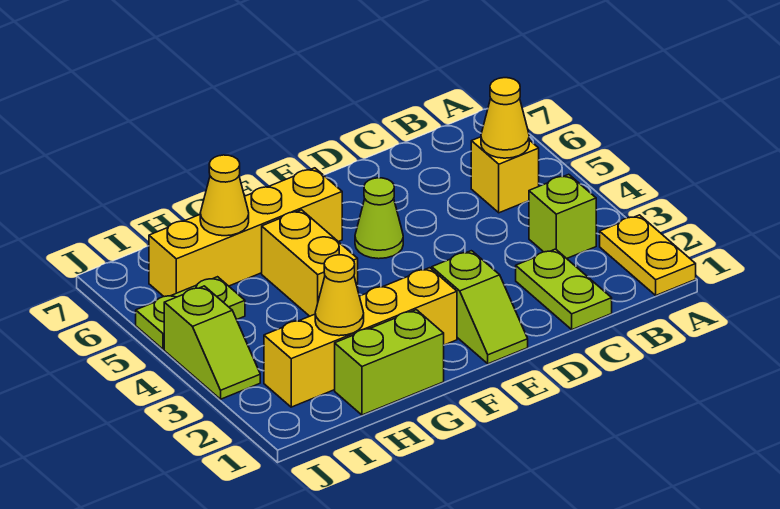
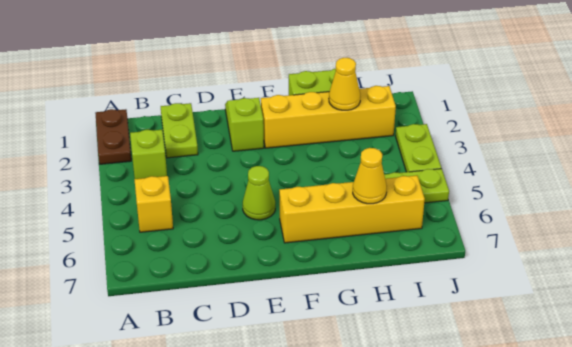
yellow plate A1:A2 level 1 -> brown plate A1:A2 level 1
yellow cone B5 level 2 -> none
yellow brick G4:G5 level 1 -> none
lime slope J3:J4 level 1 top 4 -> lime plate J3:J4 level 1

